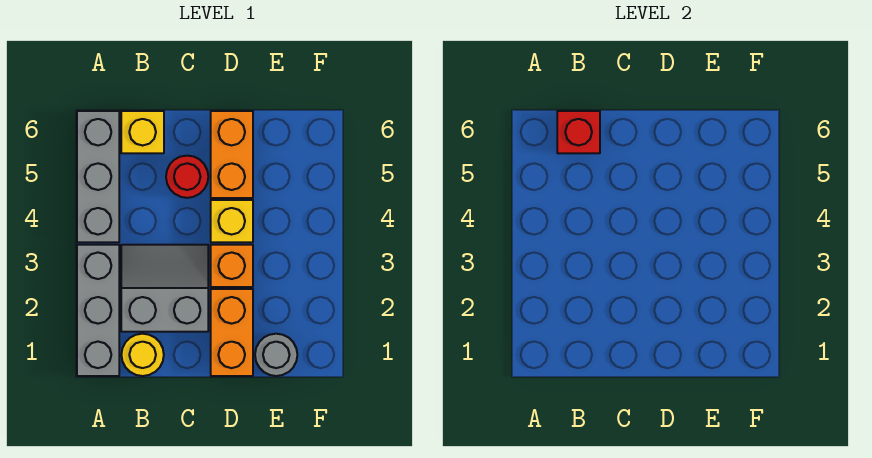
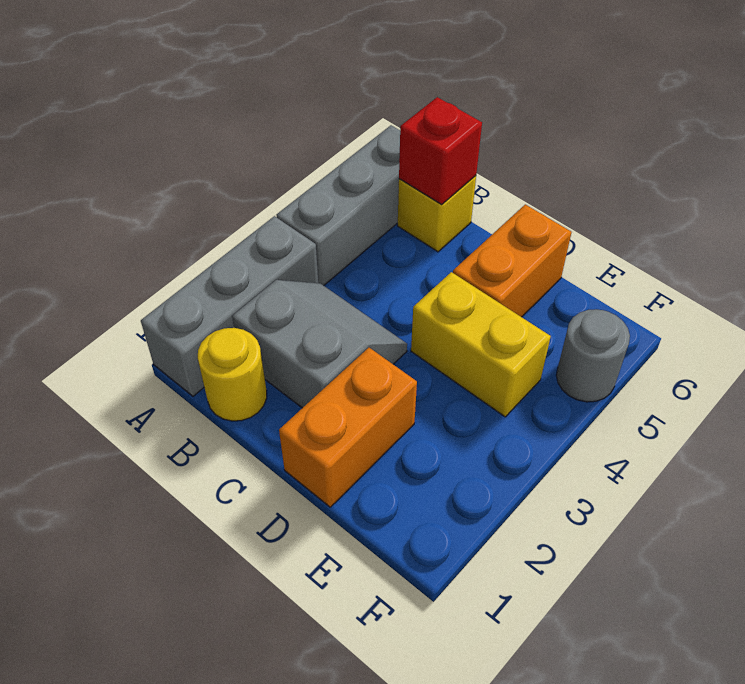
red round brick C5 level 1 -> none
orange brick D3 level 1 -> none
yellow brick D4 level 1 -> yellow brick D4:E4 level 1
grey round brick E1 level 1 -> grey round brick F5 level 1

